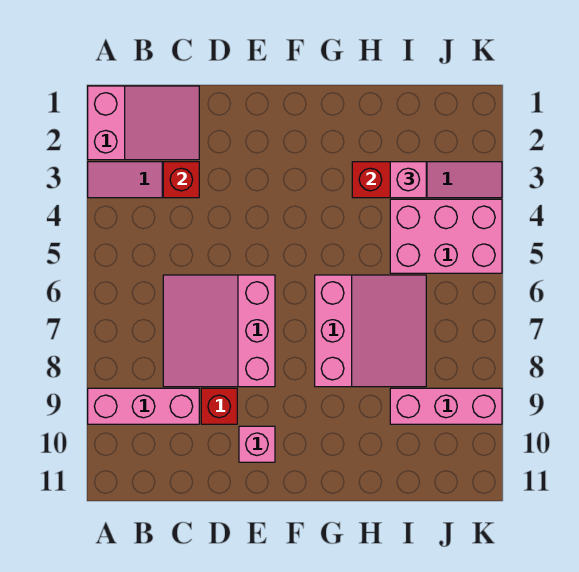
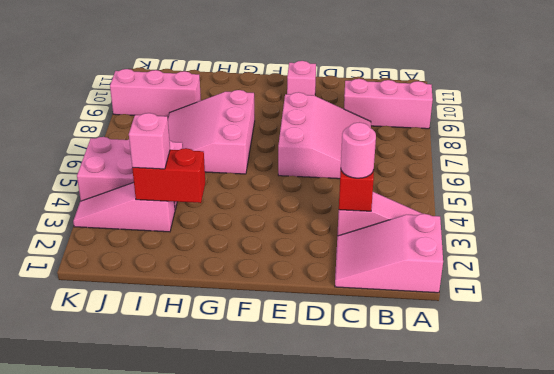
none -> pink round brick C3 level 3
red brick D9 level 1 -> none

